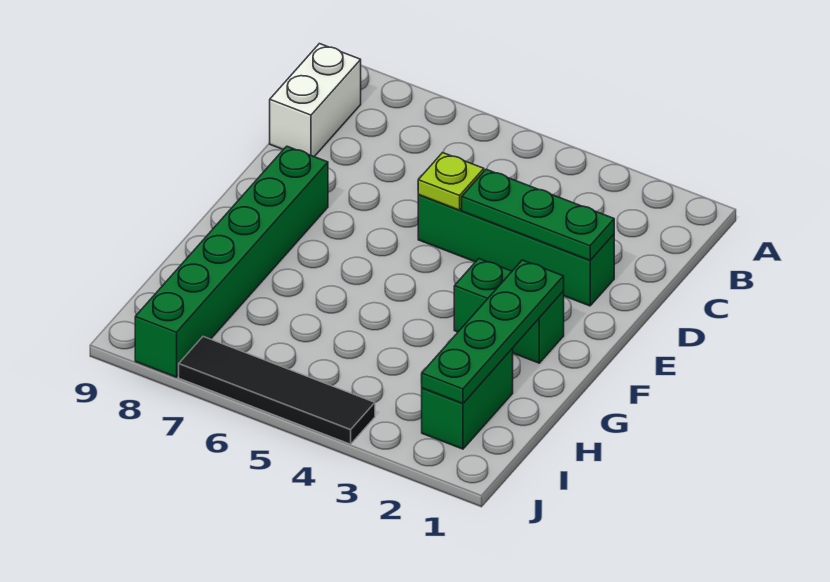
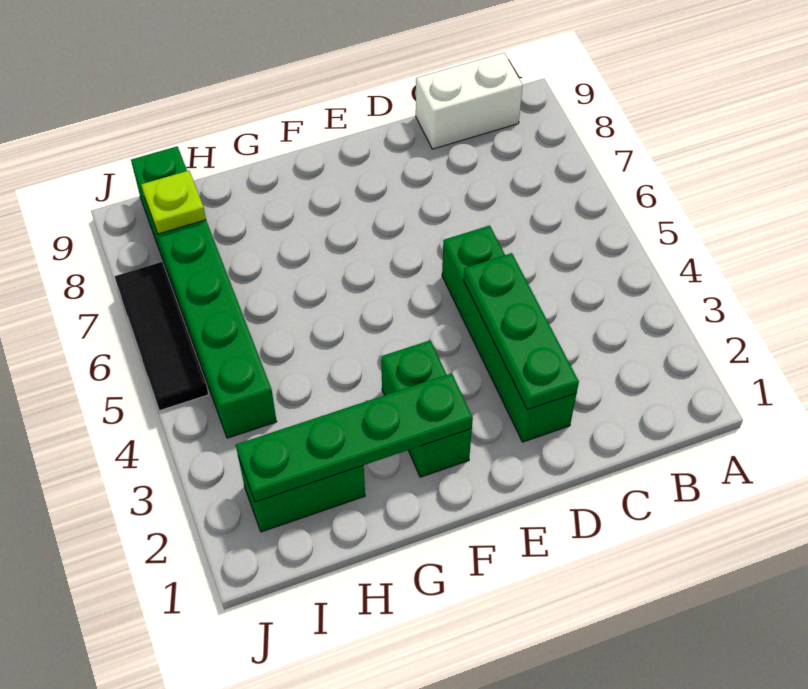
lime plate D5 level 2 -> lime plate I8 level 2
green brick E8:J8 level 1 -> green brick I4:I9 level 1
black tile J4:J7 level 1 -> black tile J5:J7 level 1

